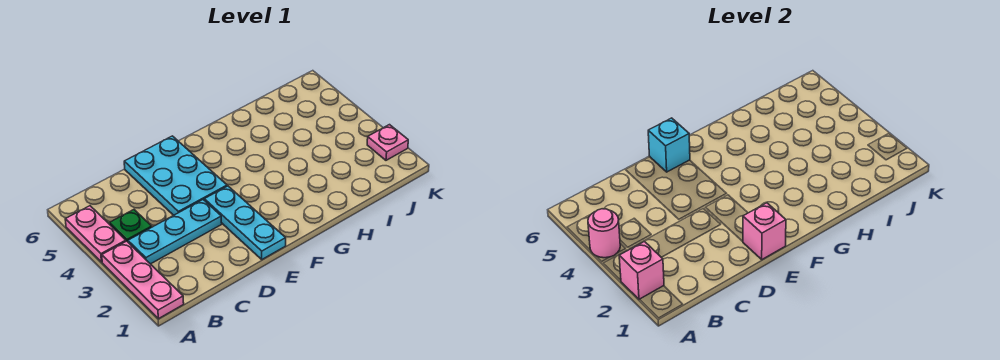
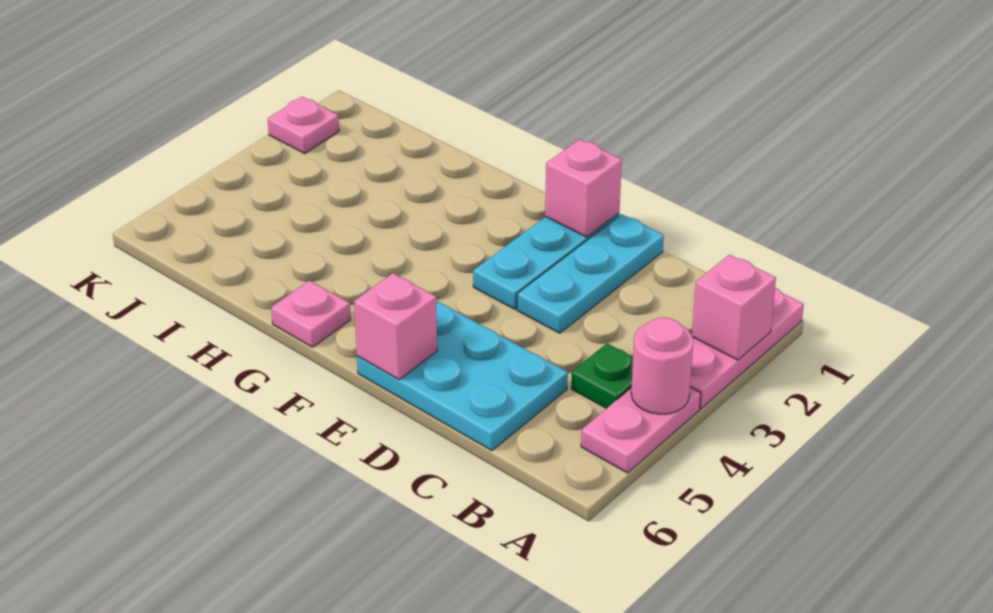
cyan plate B3:D3 level 1 -> cyan plate D1:D3 level 1
cyan plate D4:E6 level 1 -> cyan plate C5:E6 level 1
cyan brick E6 level 2 -> pink brick E6 level 2
none -> pink plate G6 level 1

